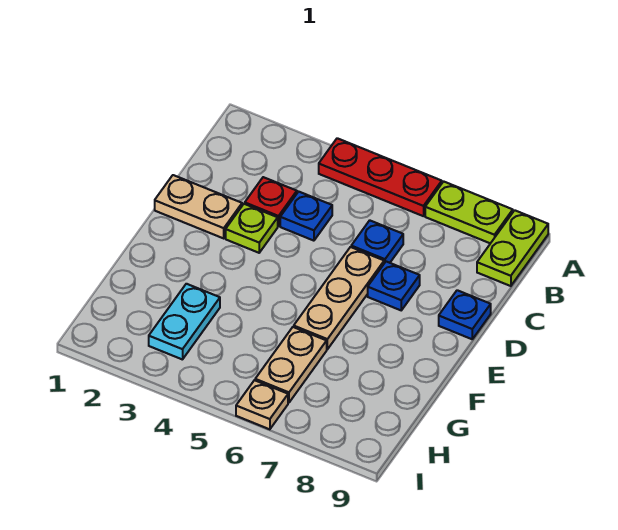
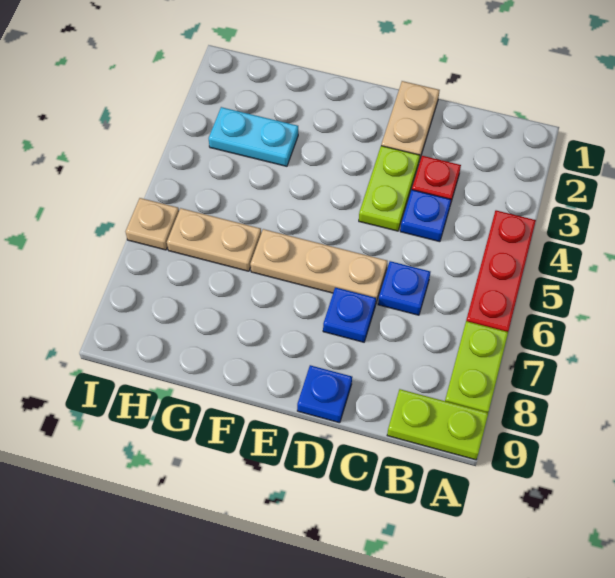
lime plate D3 level 1 -> lime plate D3:D4 level 1

